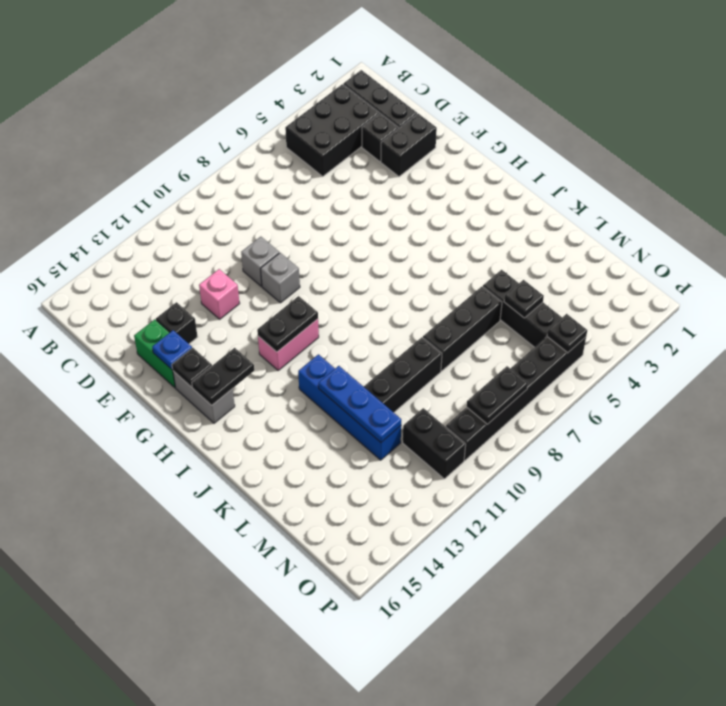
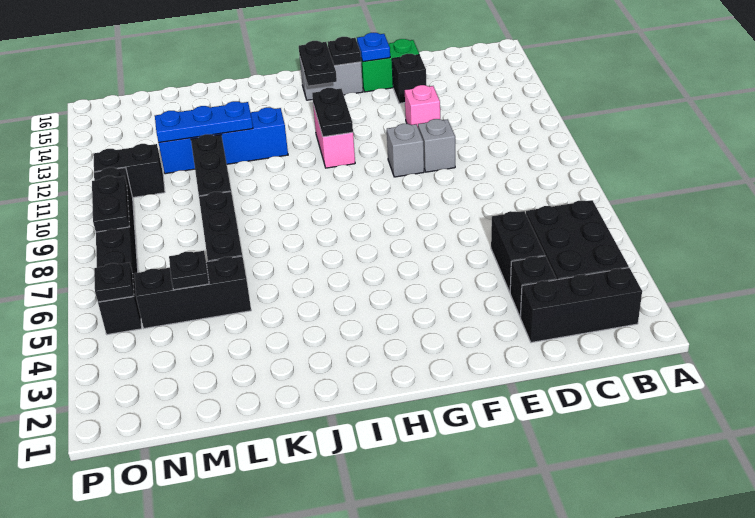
black brick E2:E3 level 1 -> black brick D4:D5 level 1

